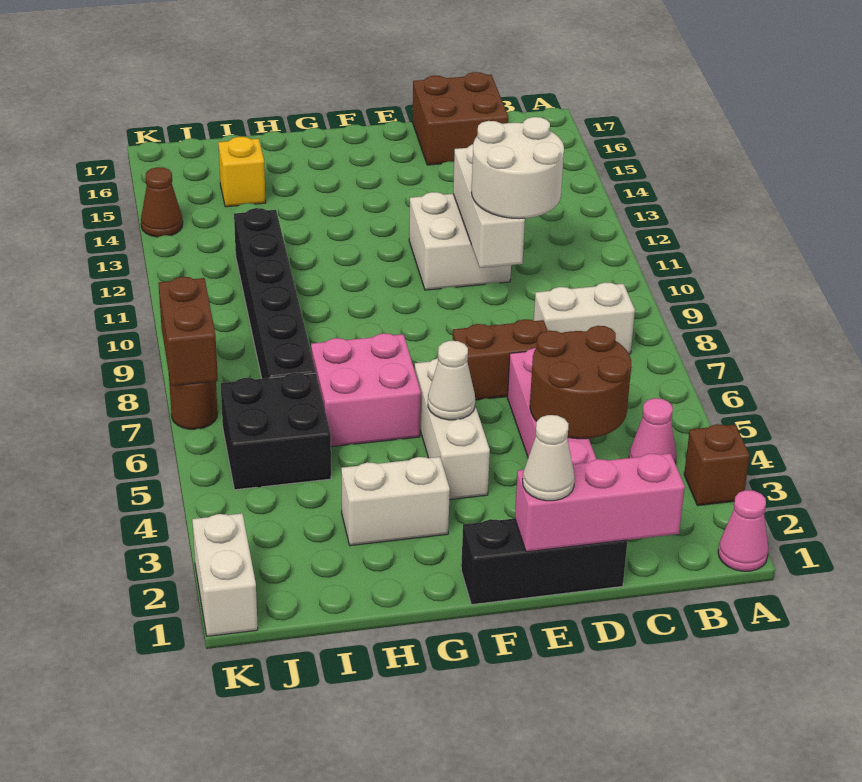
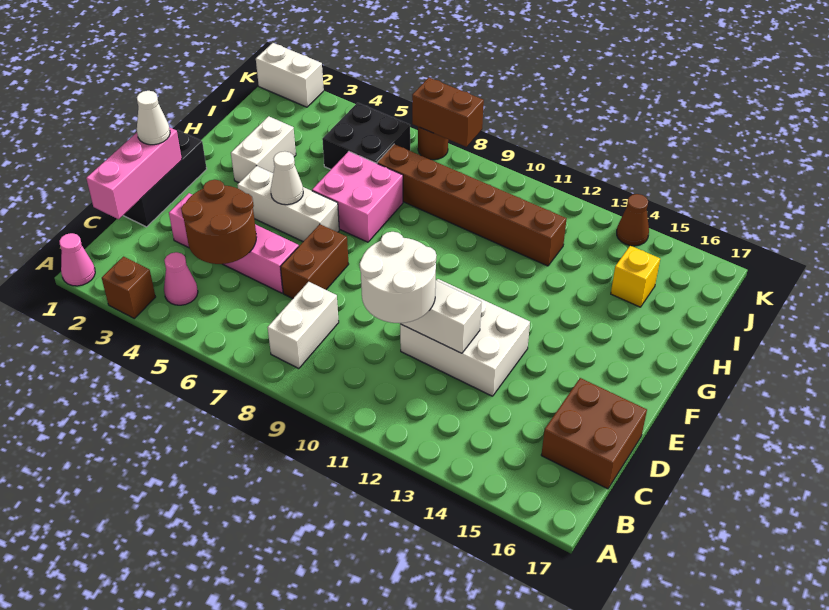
white brick D11:E12 level 1 -> white brick D11:E13 level 1
black brick I7:I12 level 1 -> brown brick I7:I12 level 1

